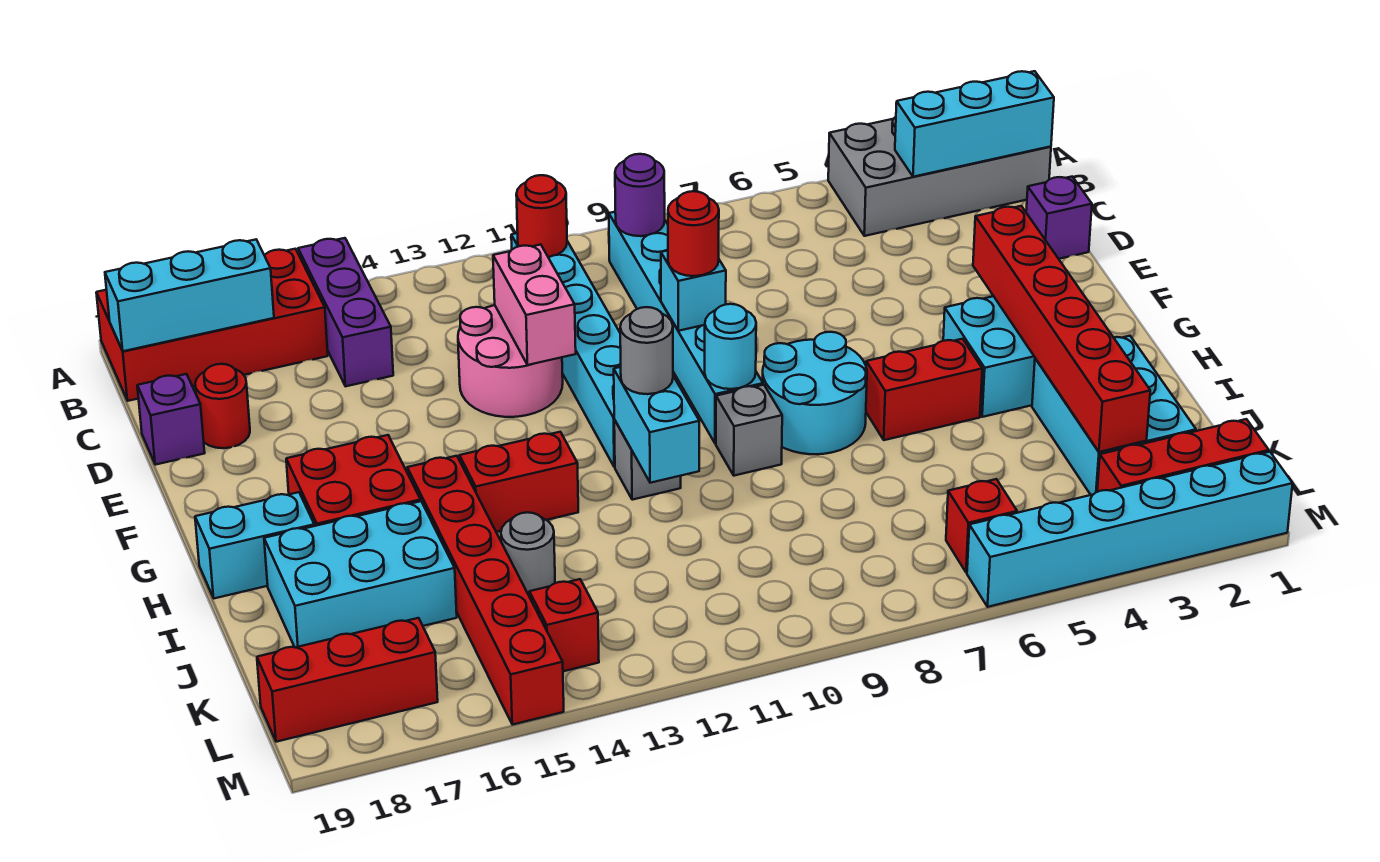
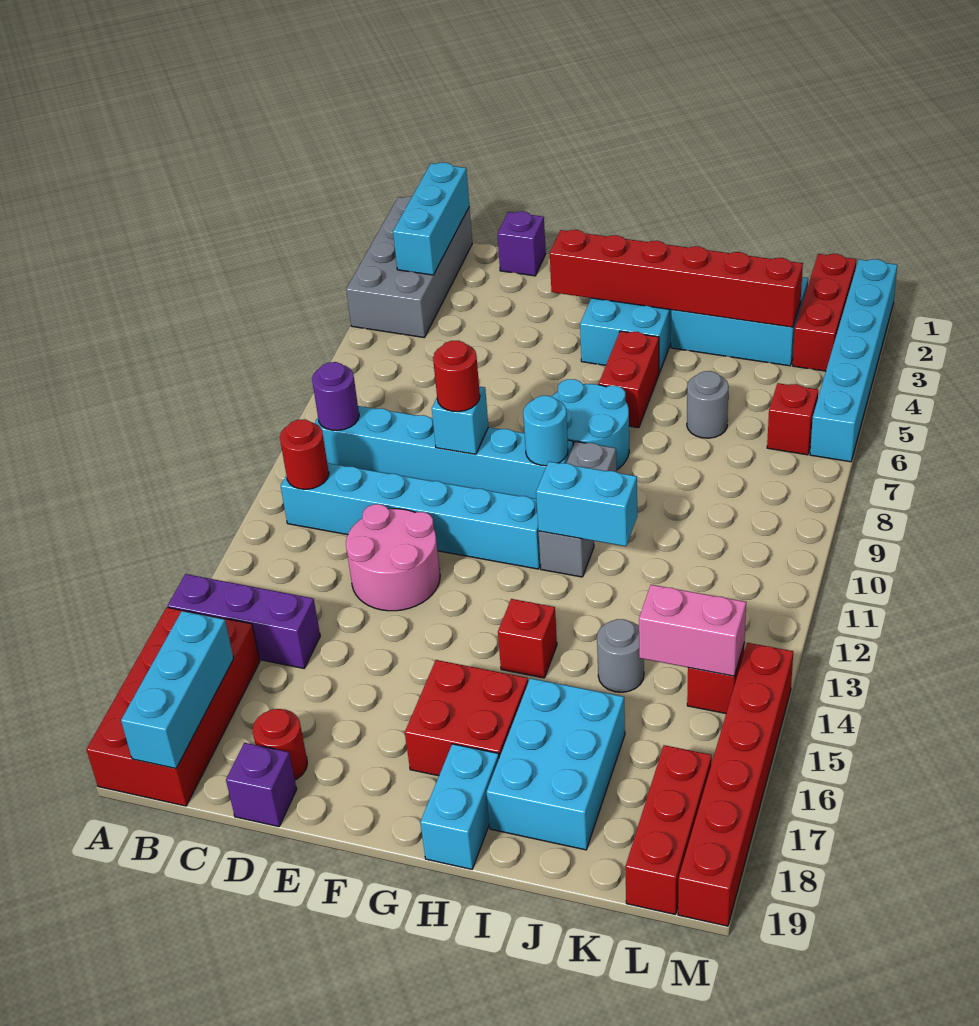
pink brick D12:E12 level 2 -> pink brick K14:L14 level 2
grey round brick H11 level 3 -> grey round brick J6 level 1
red brick H13:H14 level 1 -> red brick H14 level 1
red brick H15:M15 level 1 -> red brick M14:M19 level 1

